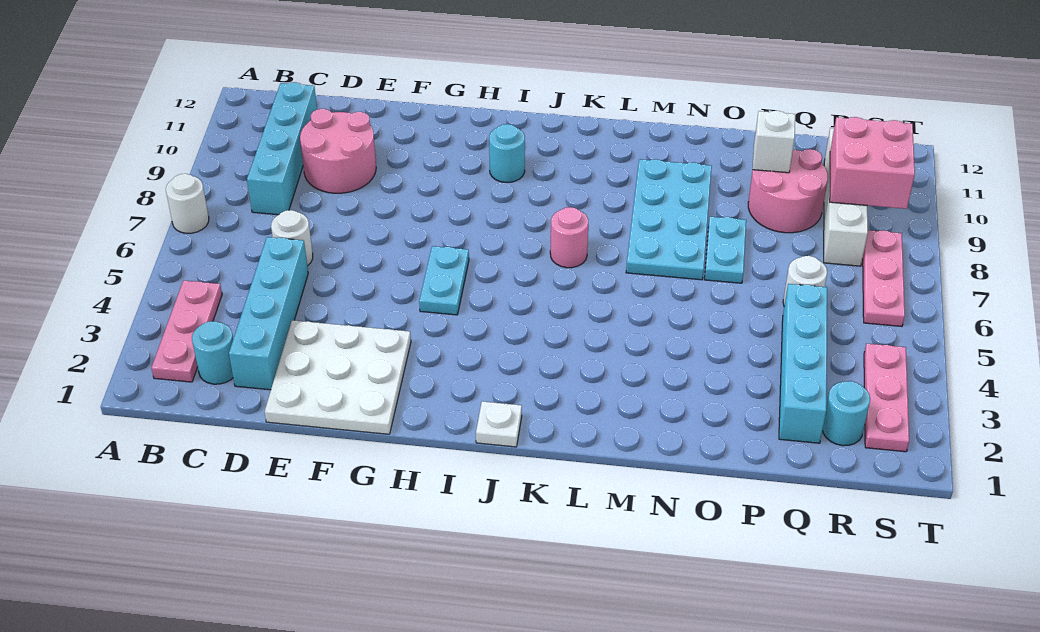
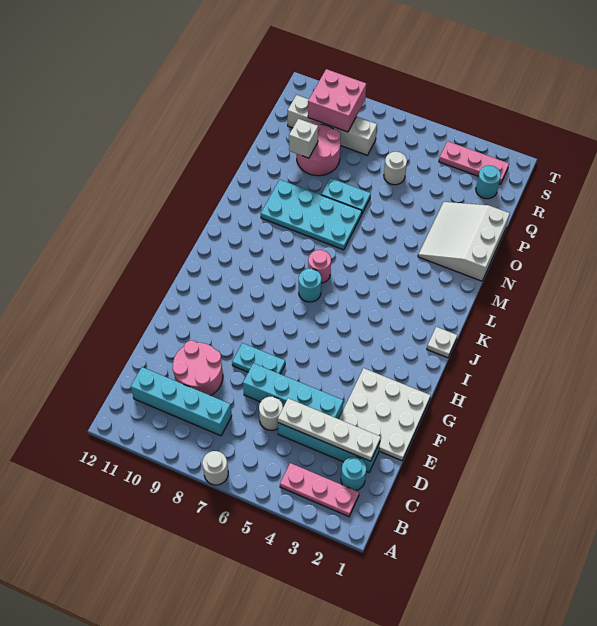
none -> white plate D2:D5 level 2
cyan plate H5:H6 level 1 -> cyan plate F7:F8 level 1
cyan round brick I10 level 1 -> cyan round brick J7 level 1
none -> white slope N1:P3 level 1 top 1
cyan brick Q2:Q5 level 1 -> cyan brick E4:E7 level 1
pink plate S6:S8 level 1 -> none

